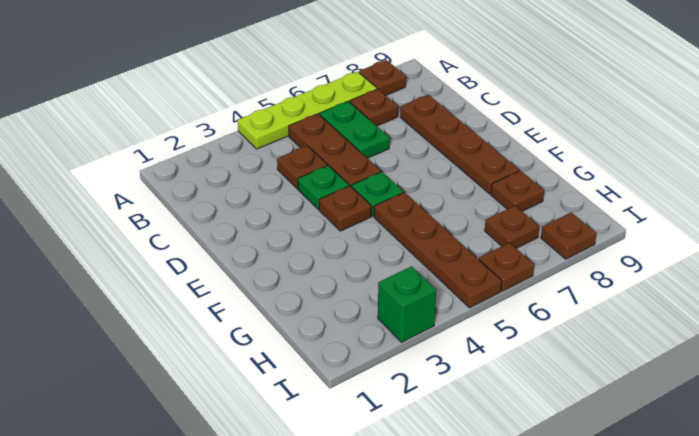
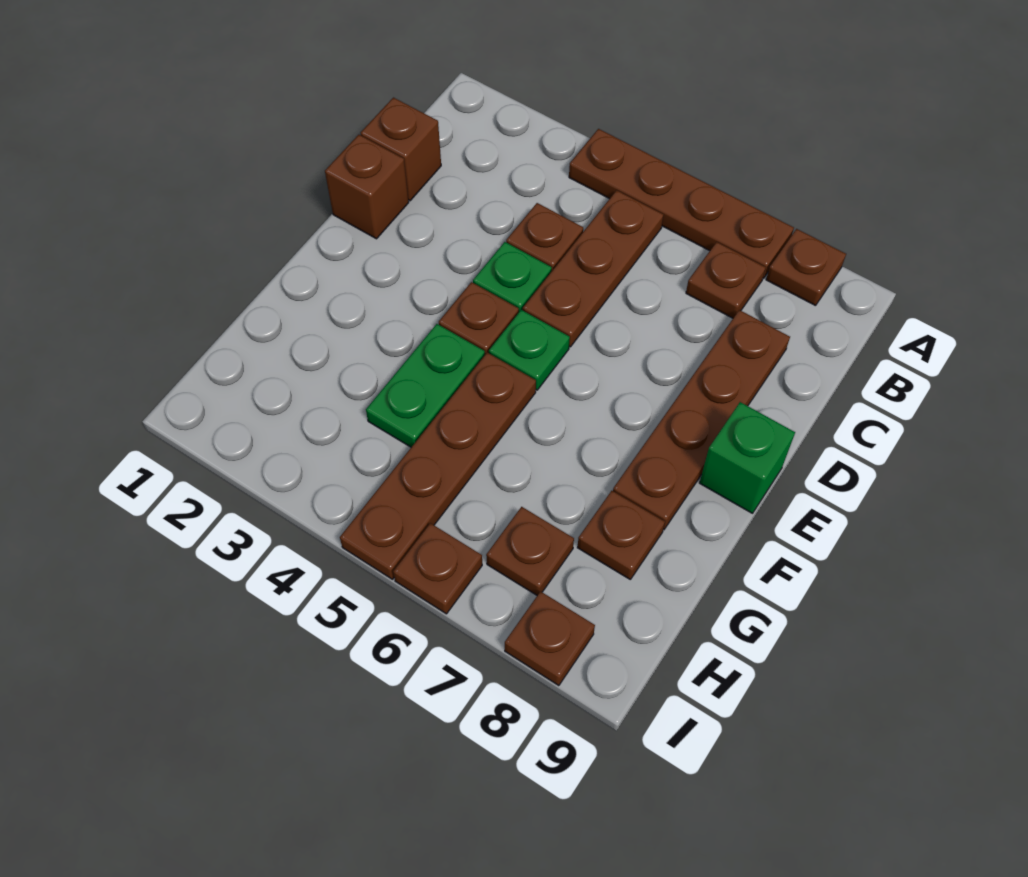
lime plate A4:A7 level 1 -> brown plate A4:A7 level 1
green plate B6:C6 level 1 -> green plate F4:G4 level 1
none -> brown brick C1 level 1
none -> brown brick D1 level 1
green brick I3 level 1 -> green brick E9 level 1

